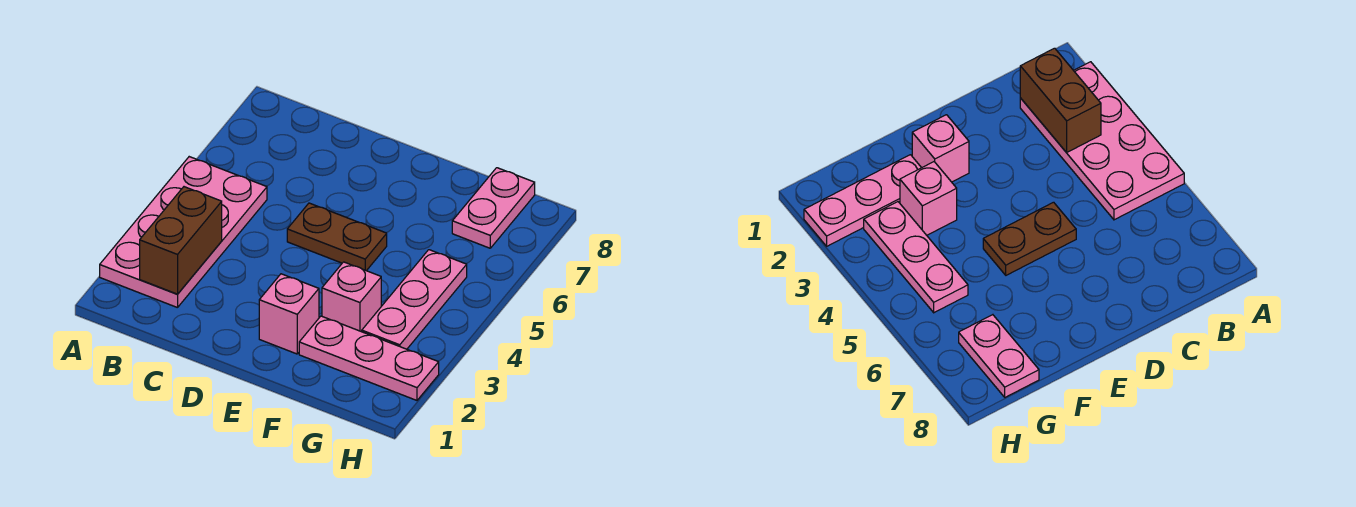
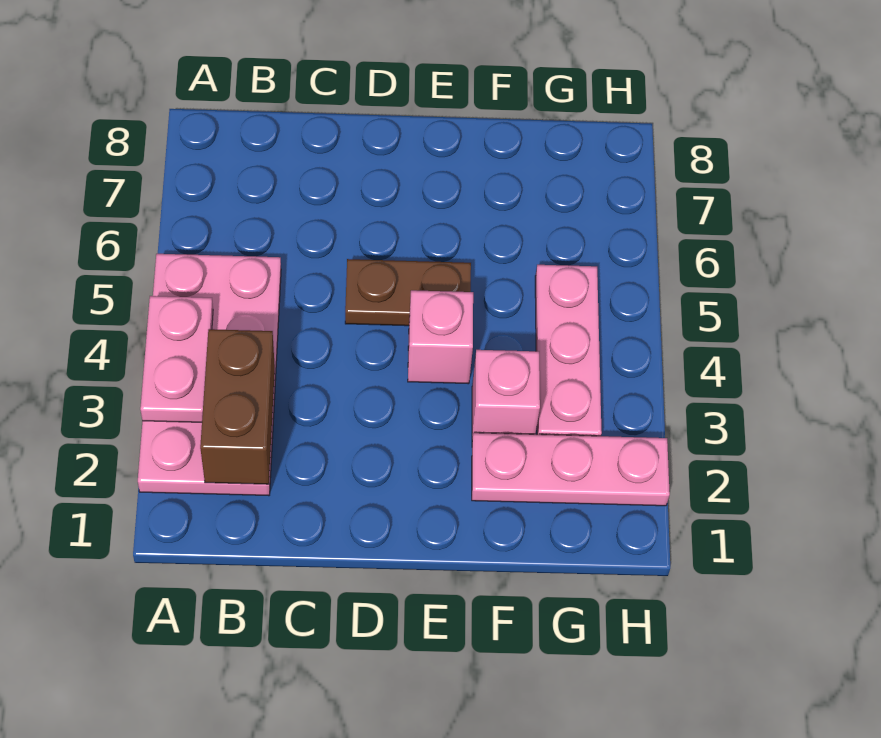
pink brick E2 level 1 -> pink brick E4 level 1
pink plate G7:G8 level 1 -> pink plate A3:A4 level 2

